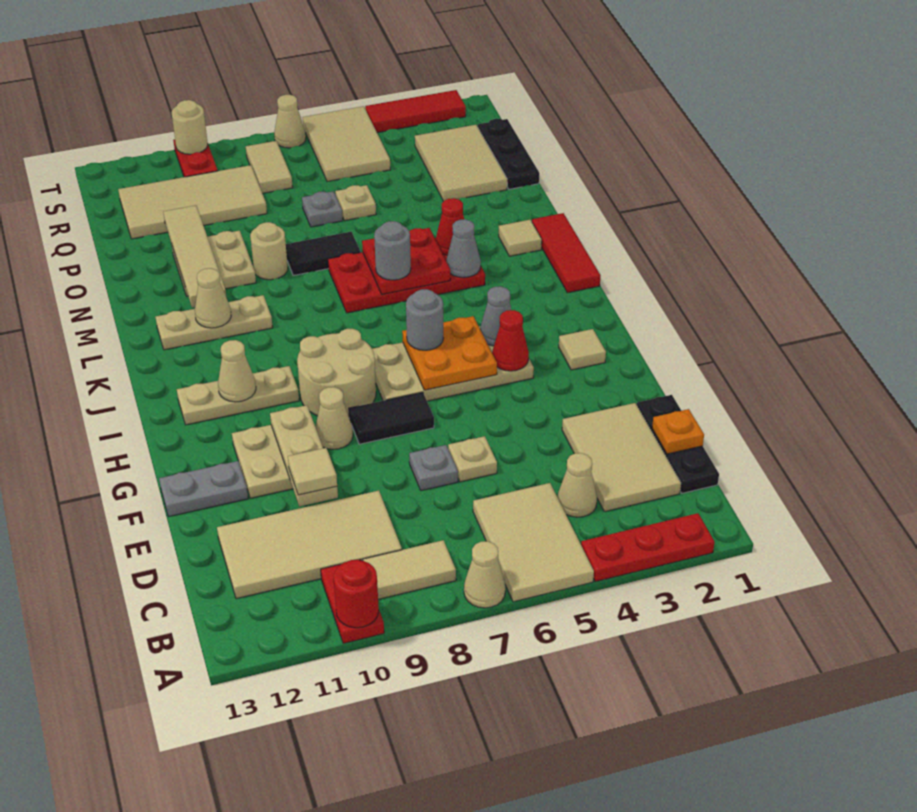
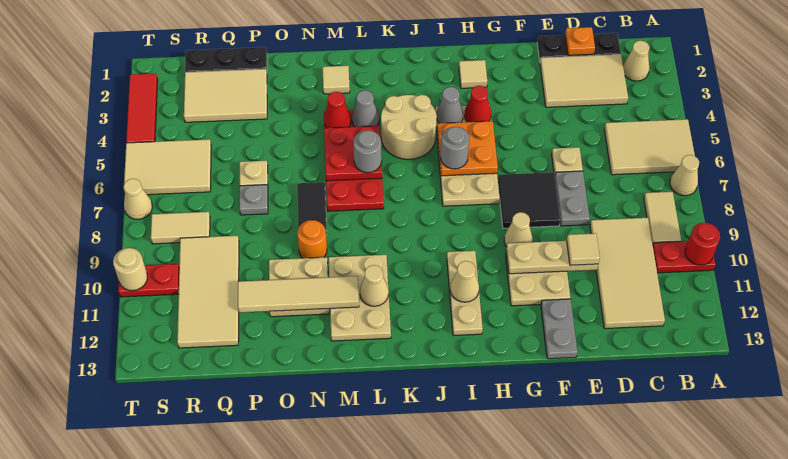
red plate A2:A4 level 1 -> none
tan cone C4 level 1 -> tan cone B2 level 1
grey plate E7 level 1 -> grey plate E7:E8 level 1
black tile G7:G8 level 1 -> black tile F7:G8 level 1
tan round brick H8:I9 level 1 -> tan round brick J4:K5 level 1
red tile K1:M1 level 1 -> none
tan plate L10:L12 level 1 -> tan plate L10:M12 level 1
tan round brick N9 level 1 -> orange round brick N9 level 1

